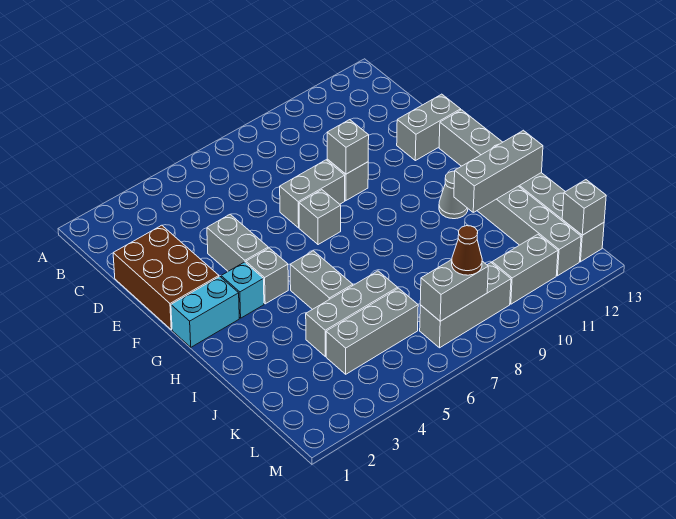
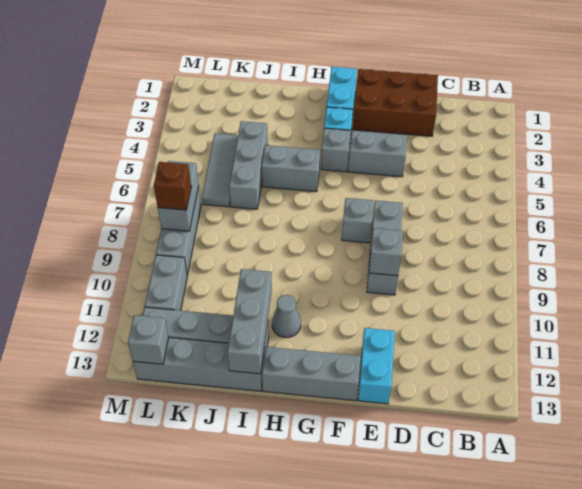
grey brick E12:E13 level 1 -> cyan brick E12:E13 level 1
grey brick K4:K6 level 1 -> grey tile K4:K6 level 1
brown cone L8 level 3 -> brown brick L8 level 3

